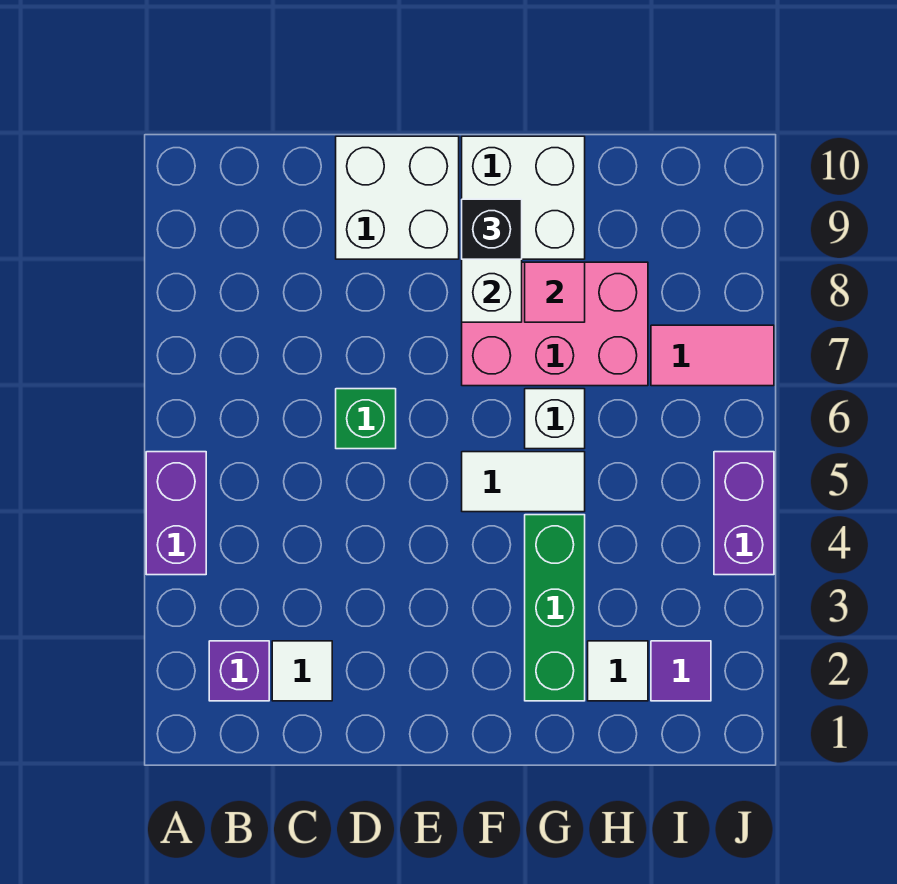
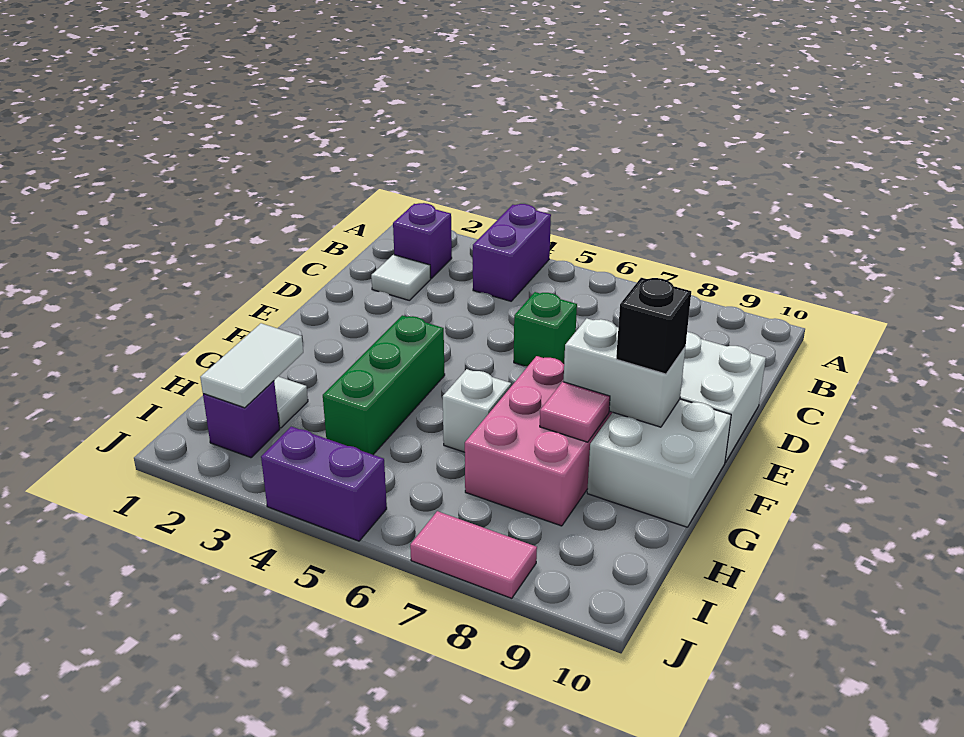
purple brick A4:A5 level 1 -> purple brick A4:B4 level 1
white tile F5:G5 level 1 -> white tile H2:I2 level 2
green brick G2:G4 level 1 -> green brick F4:H4 level 1
purple tile I2 level 1 -> purple brick I2 level 1
pink tile I7:J7 level 1 -> pink tile J7:J8 level 1

